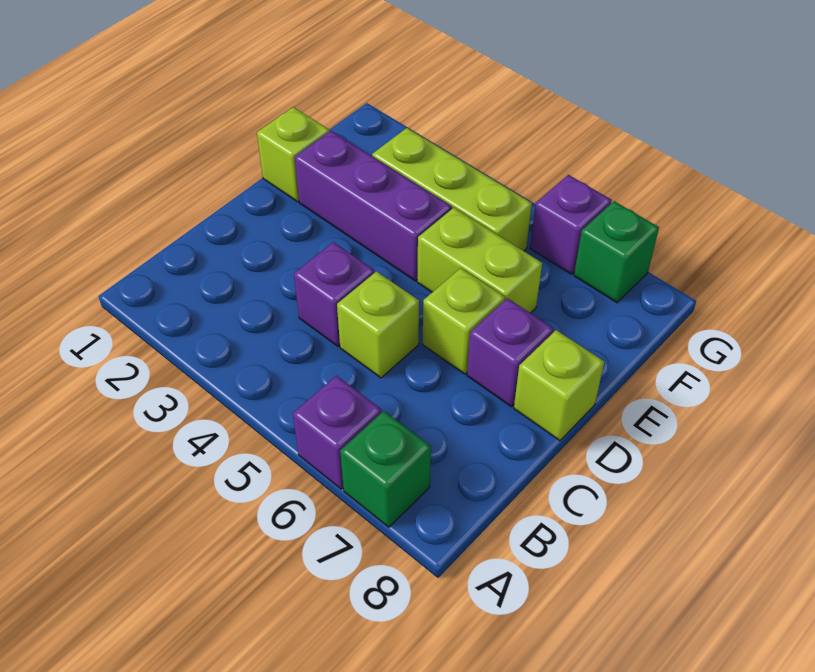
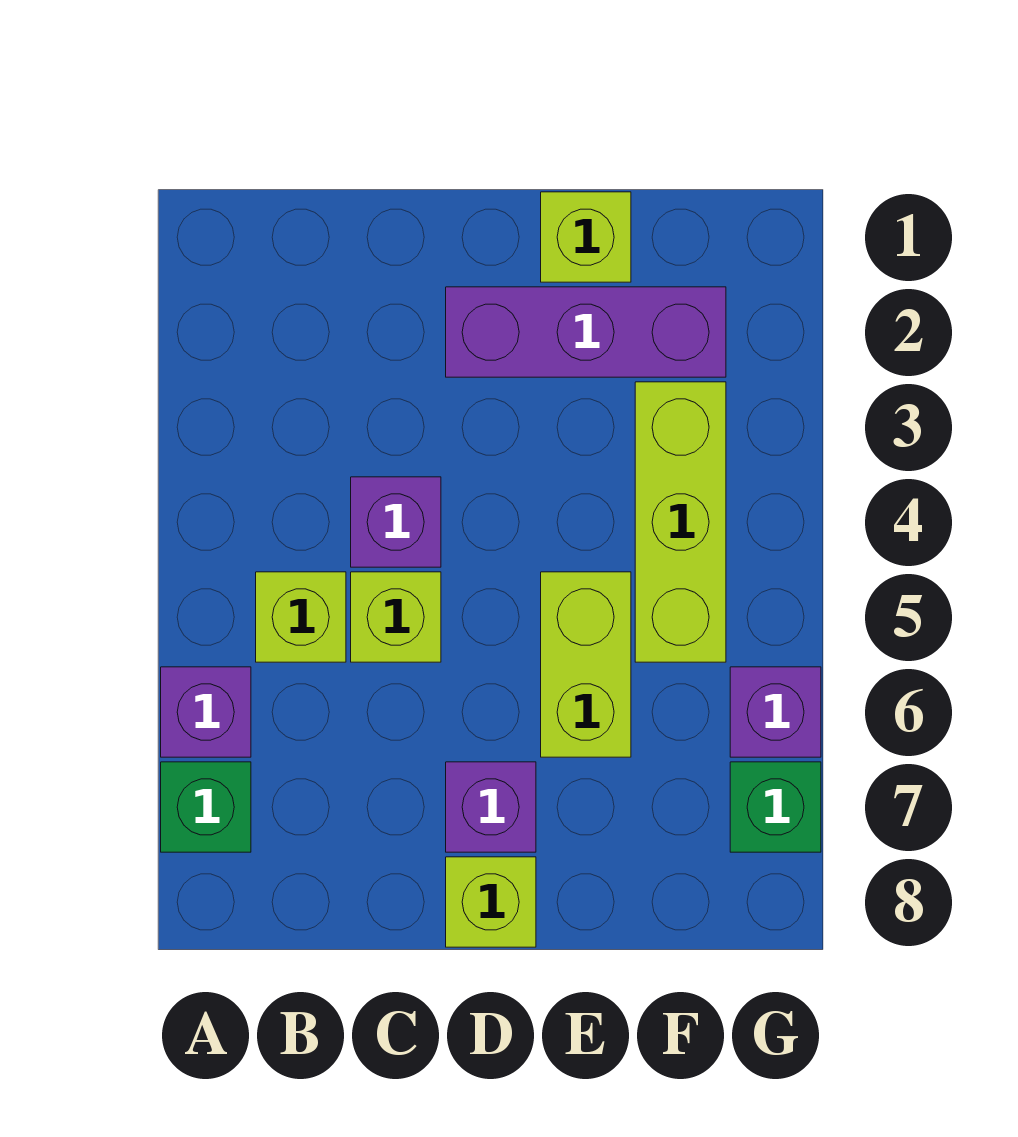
lime brick D6 level 1 -> lime brick B5 level 1
purple brick E2:E4 level 1 -> purple brick D2:F2 level 1

